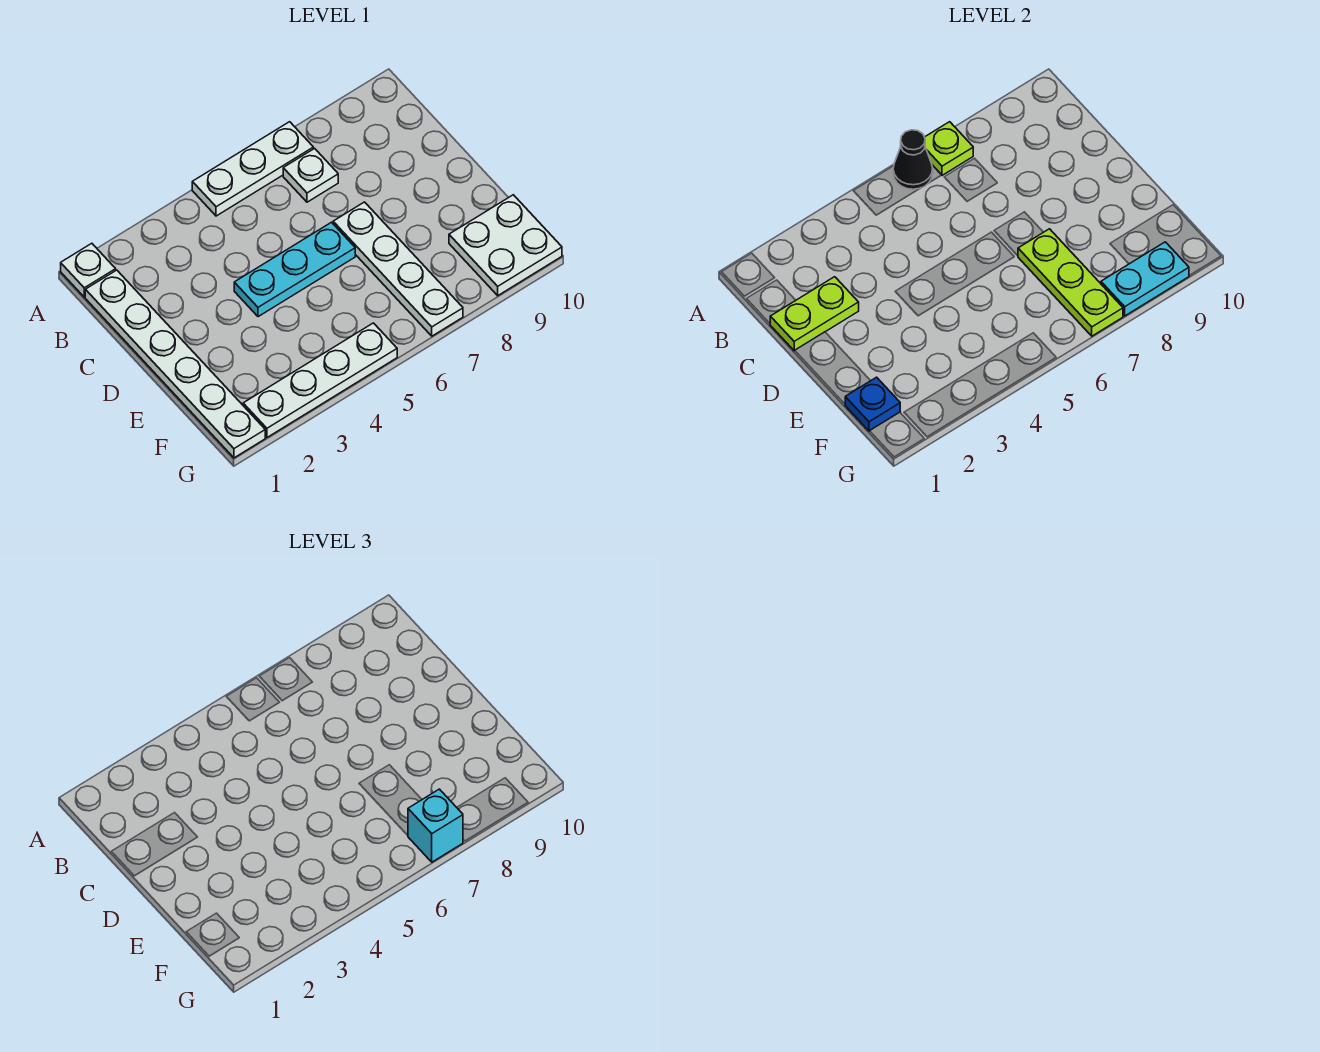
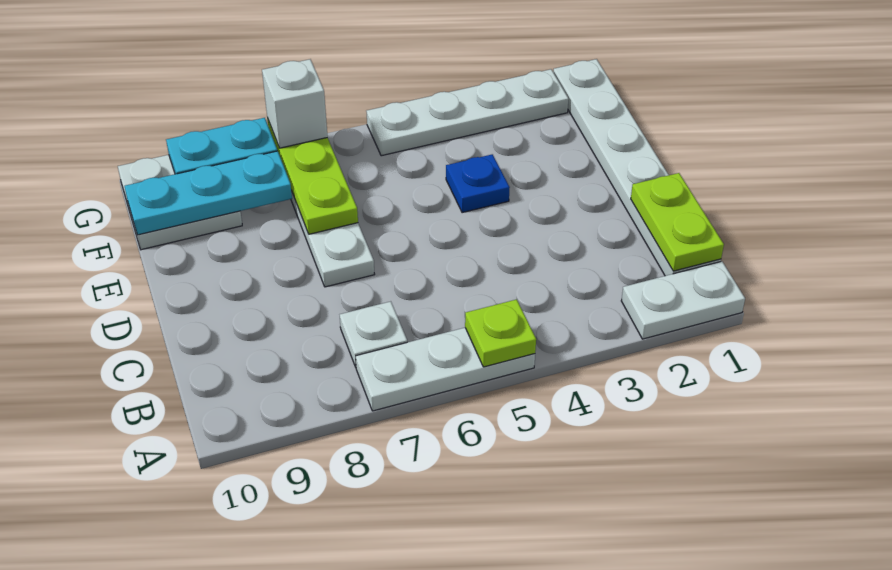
white plate A1 level 1 -> white plate A1:A2 level 1
black cone A6 level 2 -> none
lime plate A7 level 2 -> lime plate A5 level 2
lime plate C1:C2 level 2 -> lime plate B1:C1 level 2
cyan plate D4:D6 level 1 -> cyan plate F8:F10 level 2
blue plate F1 level 2 -> blue plate E4 level 1
cyan brick G7 level 3 -> white brick G7 level 3

